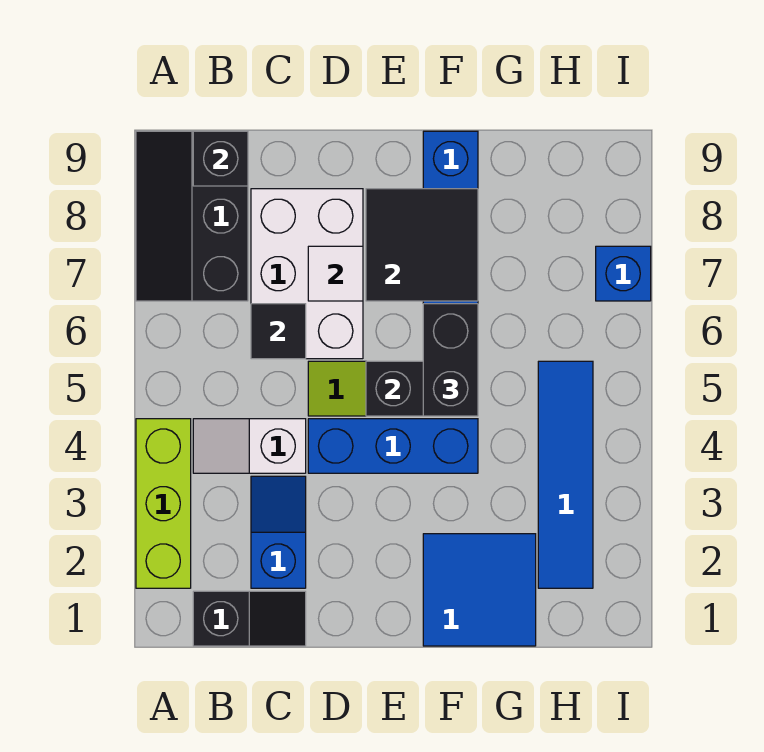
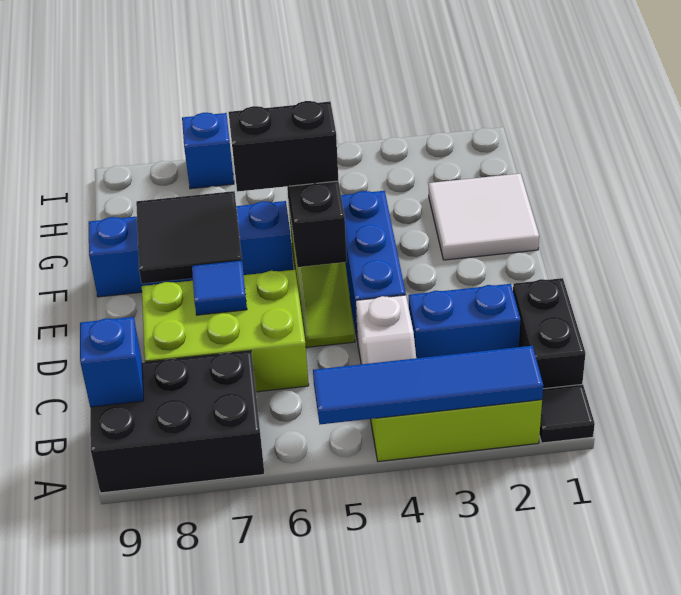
black slope A7:B9 level 1 top B -> black brick A7:B9 level 1
black slope B1:C1 level 1 top B -> black brick B1:C1 level 1
black brick B9 level 2 -> blue brick B9 level 2
blue slope C2:C3 level 1 top 2 -> blue brick C2:C3 level 1
white brick C6:D8 level 1 -> lime brick C6:D8 level 1
black tile C6 level 2 -> black tile A1 level 1
white tile D7 level 2 -> blue tile D7 level 2
blue tile F1:G2 level 1 -> white tile F1:G2 level 1
blue tile H2:H5 level 1 -> blue tile A2:A5 level 2

